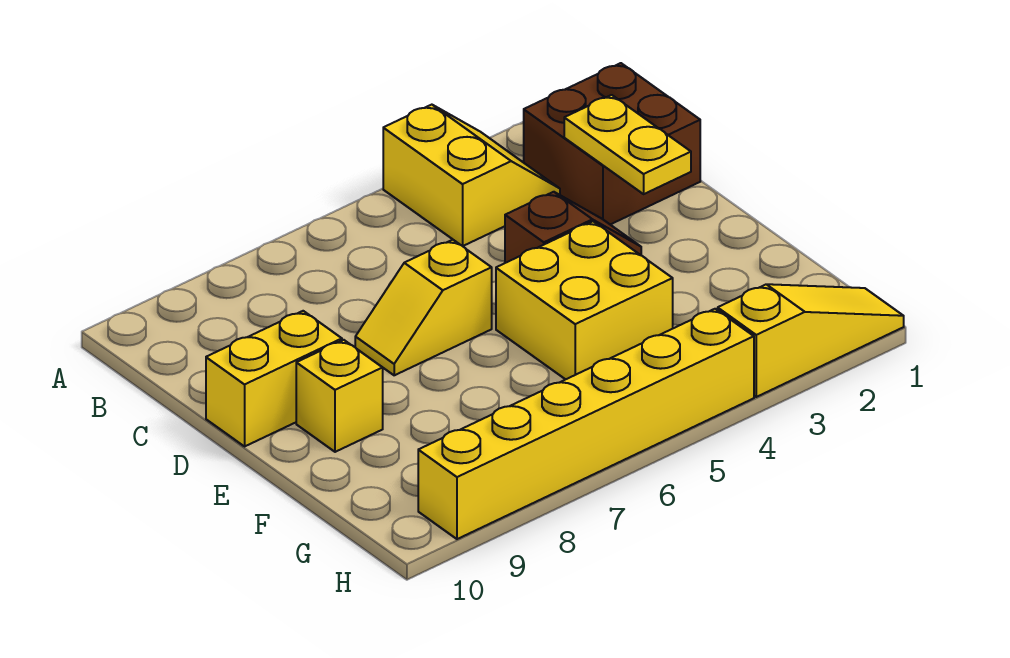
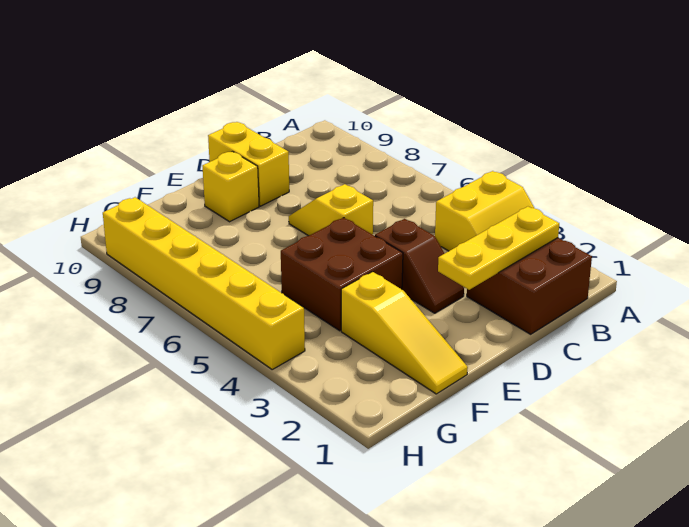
yellow plate C2:D2 level 2 -> yellow plate B2:D2 level 2
yellow brick E4:F5 level 1 -> brown brick E4:F5 level 1
yellow slope H1:H3 level 1 top 3 -> yellow slope F1:F3 level 1 top 3

